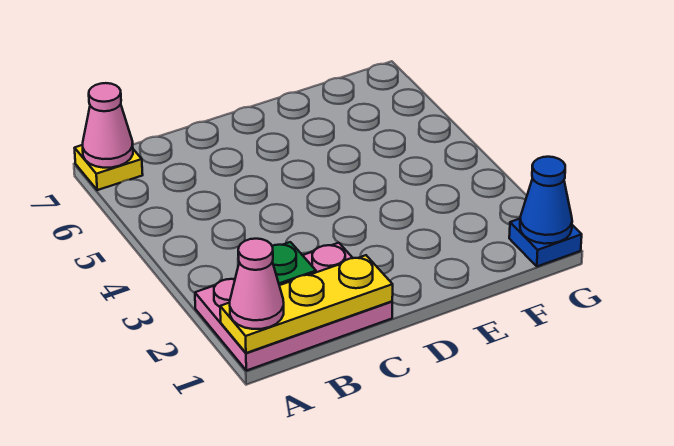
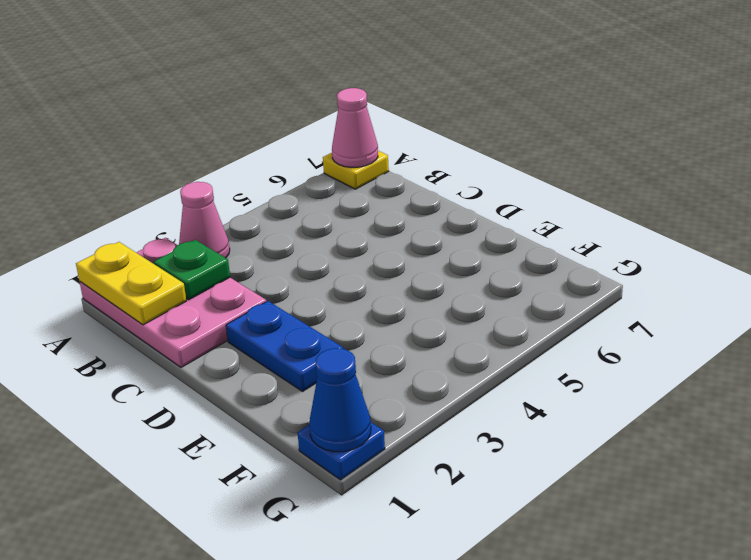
yellow plate A1:C1 level 2 -> yellow plate A1:B1 level 2
pink cone A1 level 3 -> pink cone A3 level 1
none -> blue plate D2:E2 level 1

